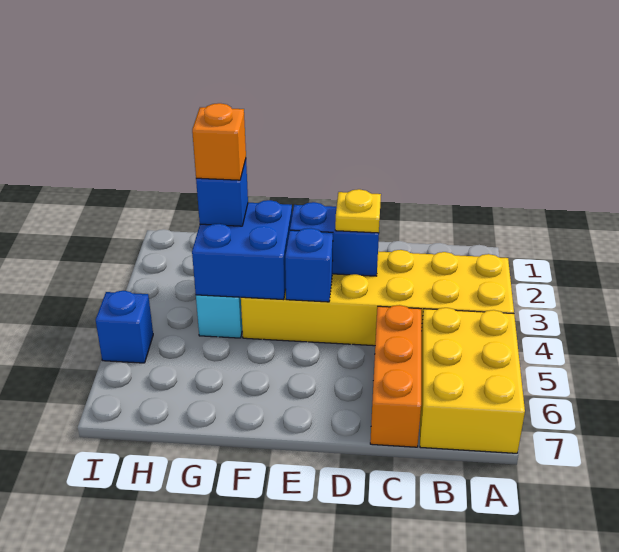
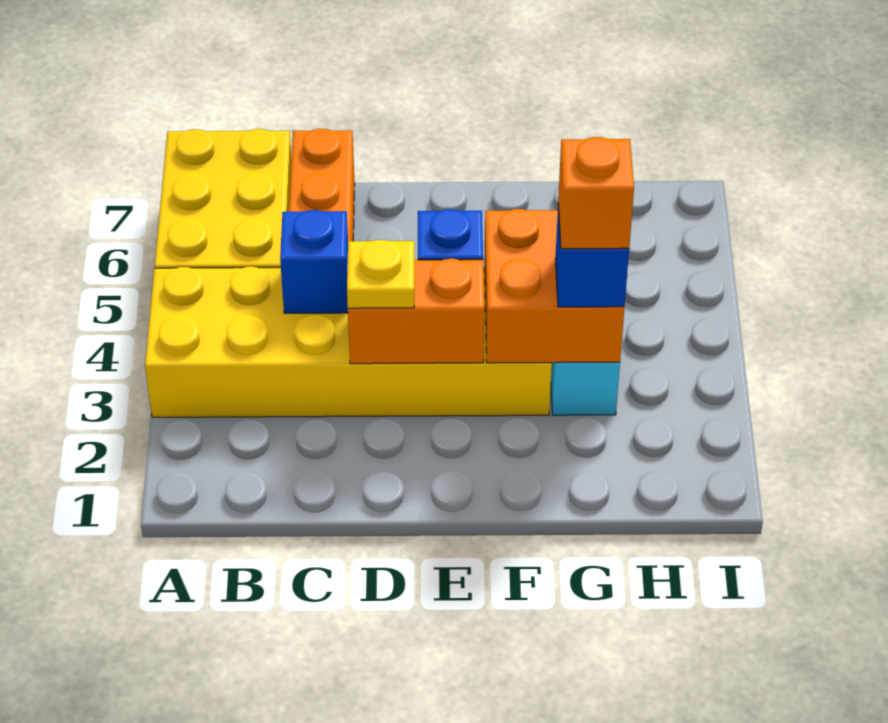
blue brick D3:E3 level 2 -> orange brick D3:E3 level 2
blue brick F3:G4 level 2 -> orange brick F3:G4 level 2
blue brick I5 level 1 -> blue brick C4 level 2

